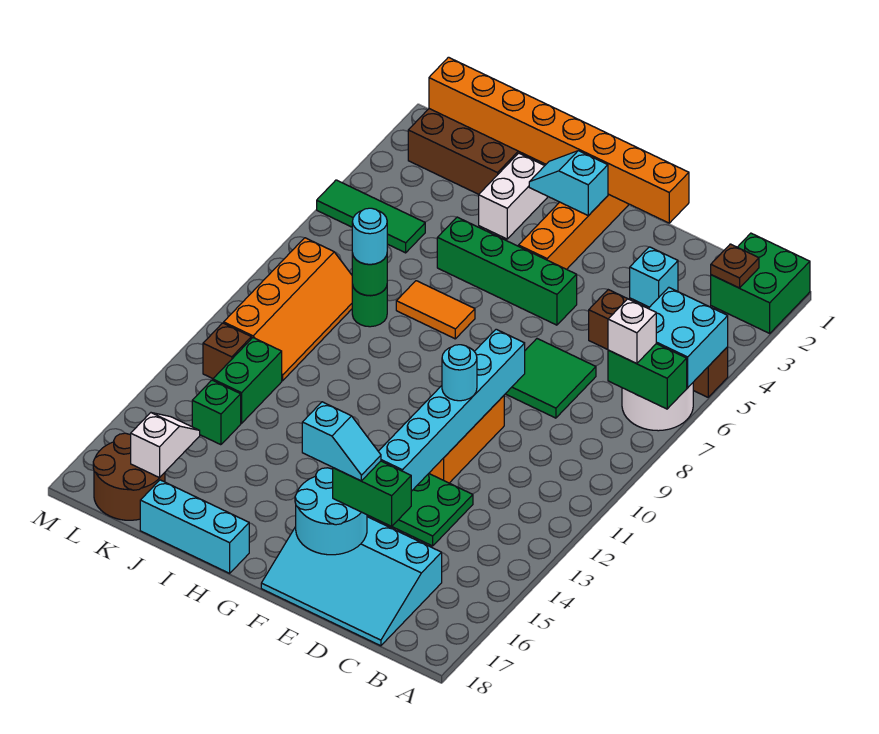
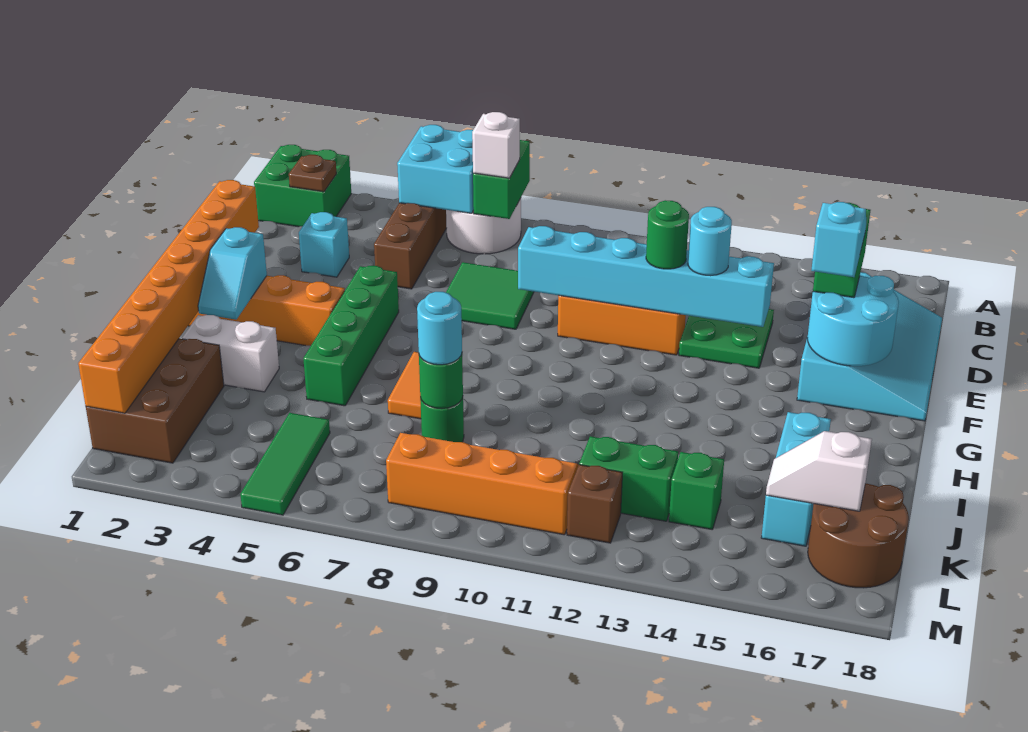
cyan round brick E11 level 3 -> cyan round brick E13 level 3
none -> green round brick E12 level 3
cyan brick H18:J18 level 1 -> cyan brick I16:K16 level 1

